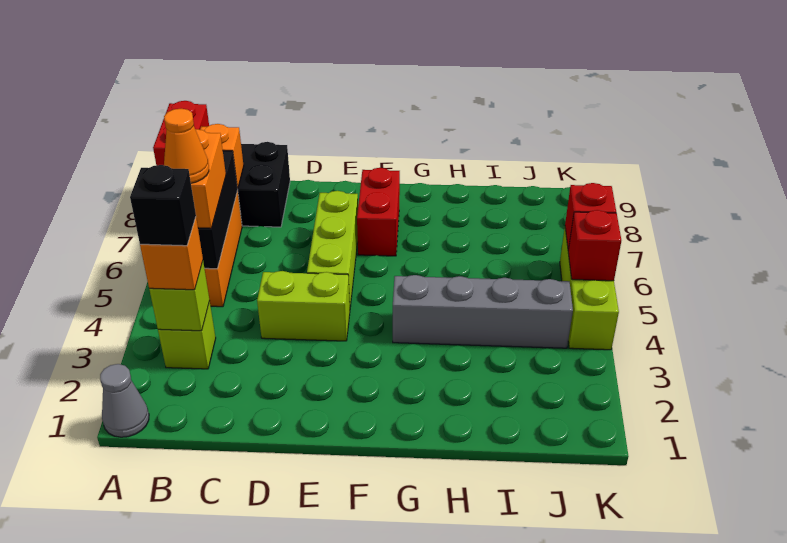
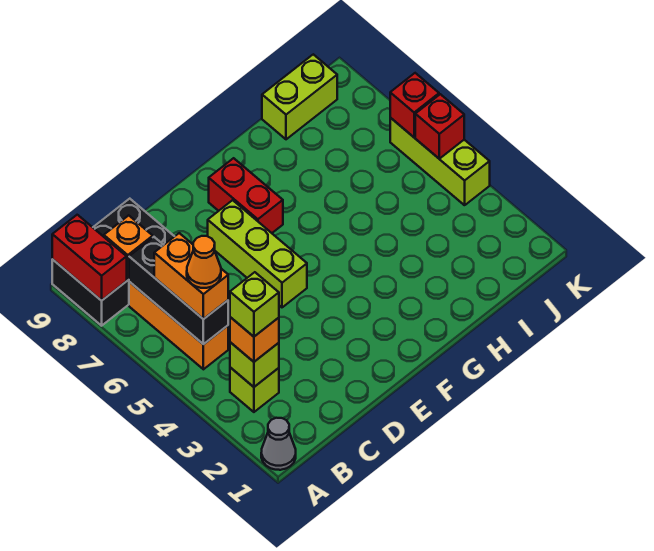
black brick B3 level 4 -> lime brick B3 level 4
lime brick D4:E4 level 1 -> lime brick I9:J9 level 1
grey brick G4:J4 level 1 -> none

